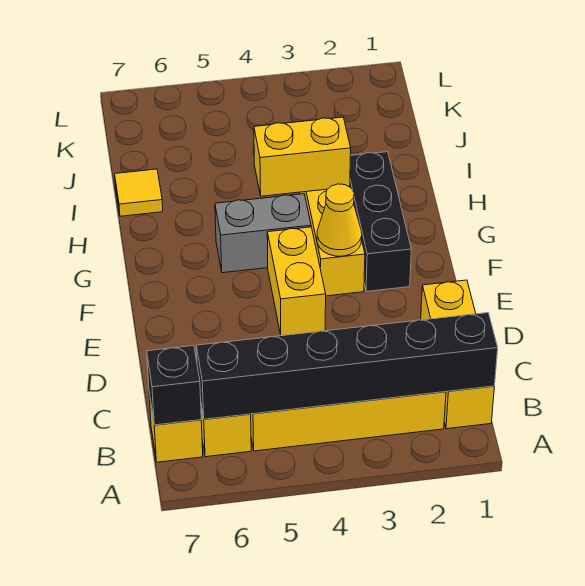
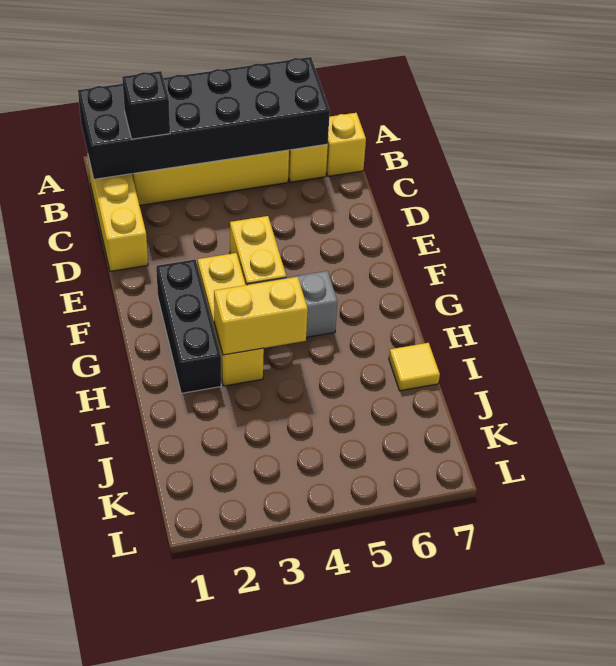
black brick B1:B6 level 2 -> black brick A1:B6 level 2
black brick B7 level 2 -> black brick B2 level 3
yellow cone F3 level 2 -> none

